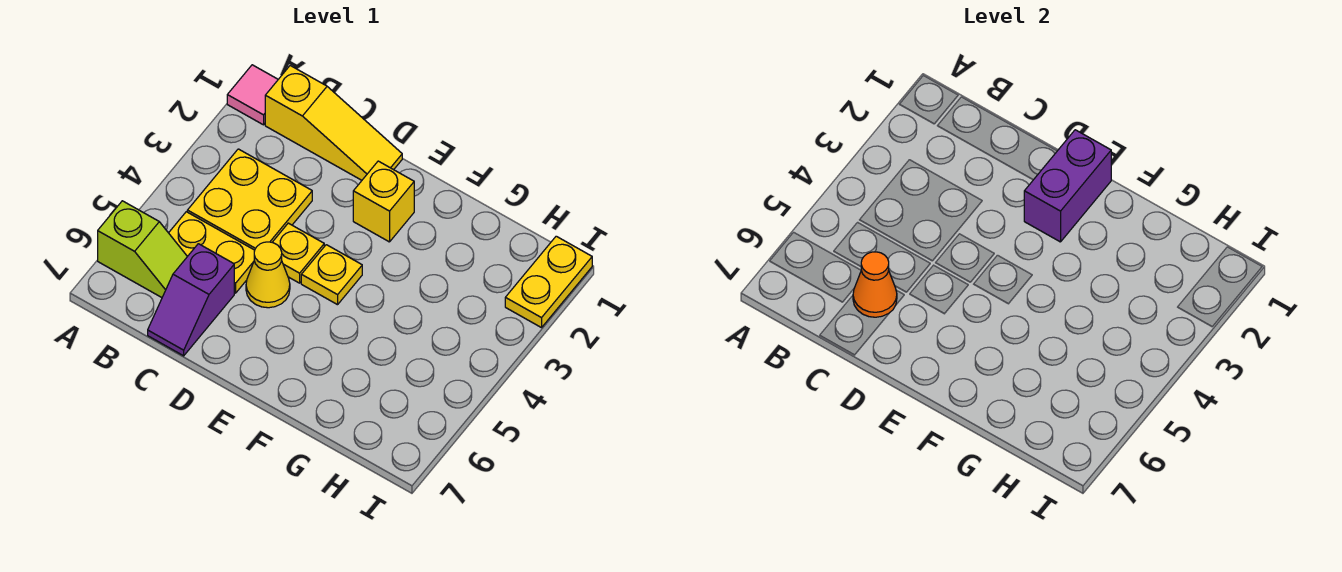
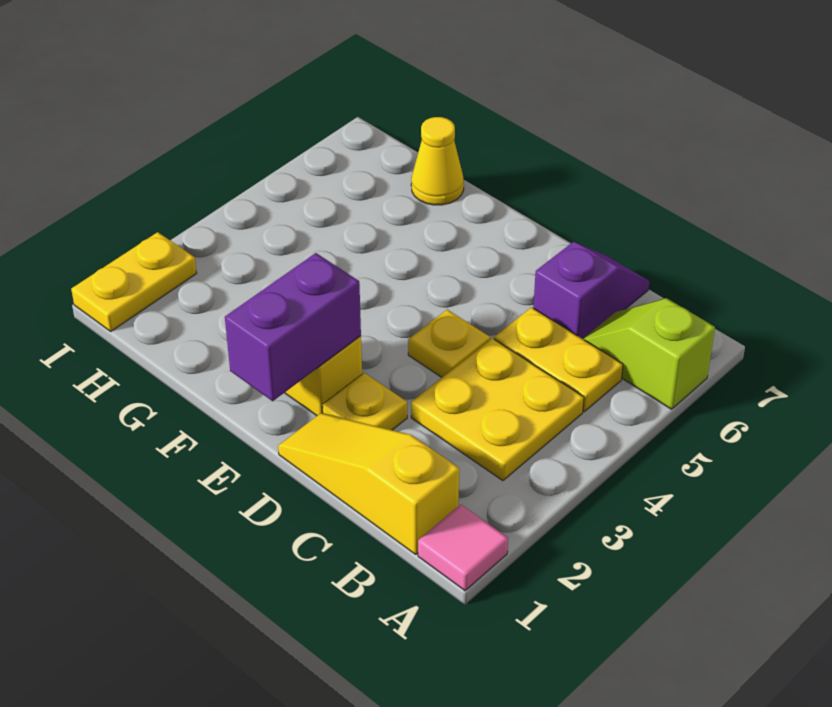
orange cone C6 level 2 -> none
yellow cone D5 level 1 -> yellow cone G7 level 1
yellow plate E4 level 1 -> yellow plate D2 level 1

